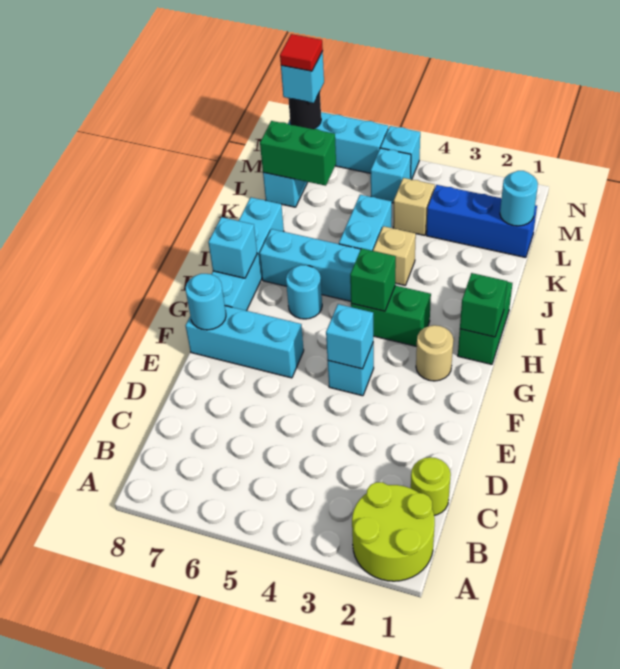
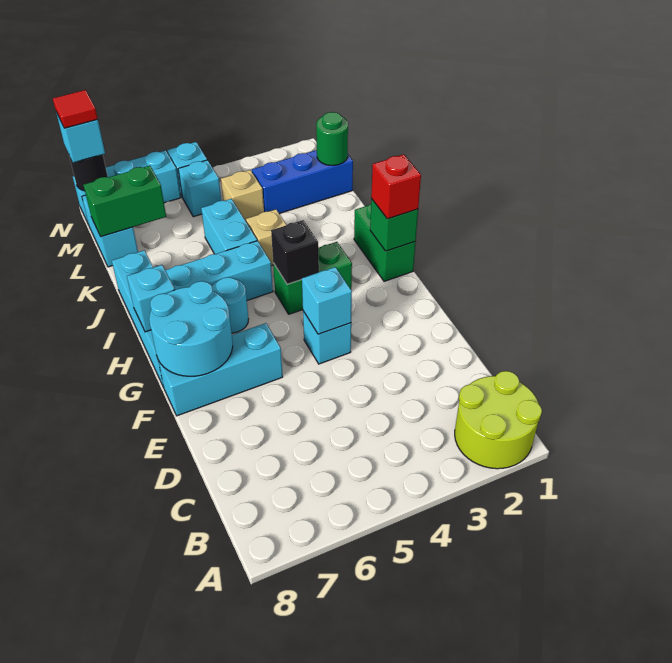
lime round brick C1 level 1 -> none
cyan round brick F8 level 2 -> cyan round brick F7:G8 level 2
tan round brick G2 level 1 -> none
none -> red brick H1 level 3
green brick H4 level 2 -> black brick H4 level 2
cyan round brick L1 level 2 -> green round brick L1 level 2

